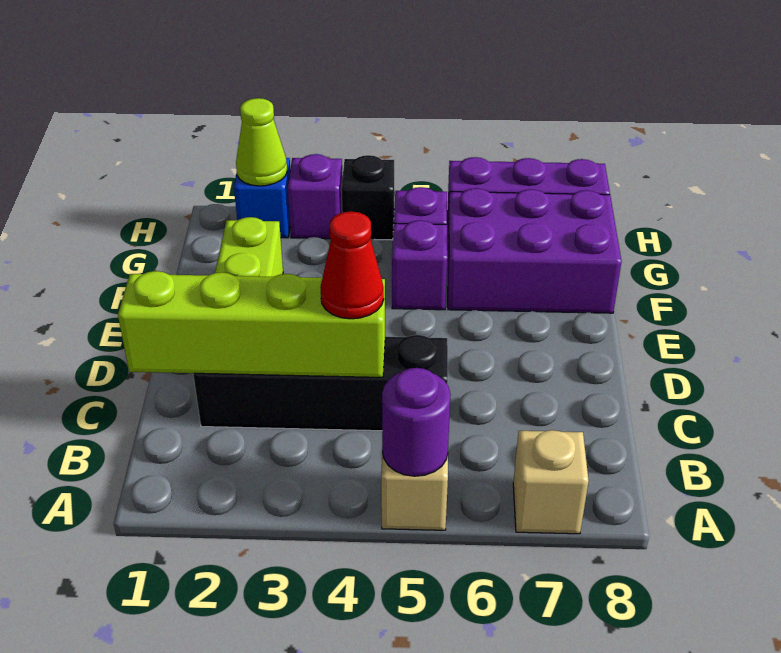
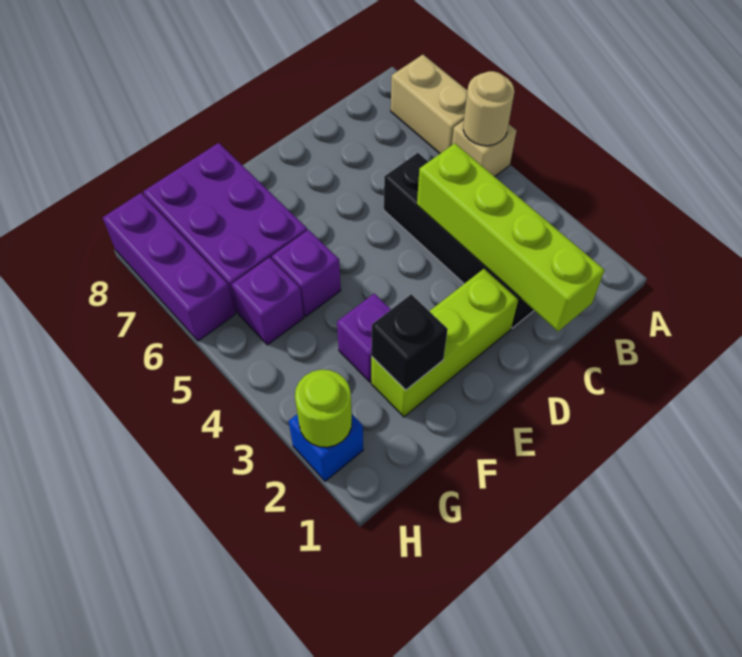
purple round brick A5 level 2 -> tan round brick A5 level 2
tan brick A7 level 1 -> tan brick A6:A7 level 1
red cone C4 level 3 -> none
lime cone H2 level 2 -> lime round brick H2 level 2
purple brick H3 level 1 -> purple brick F3 level 1
black brick H4 level 1 -> black brick F2 level 2

